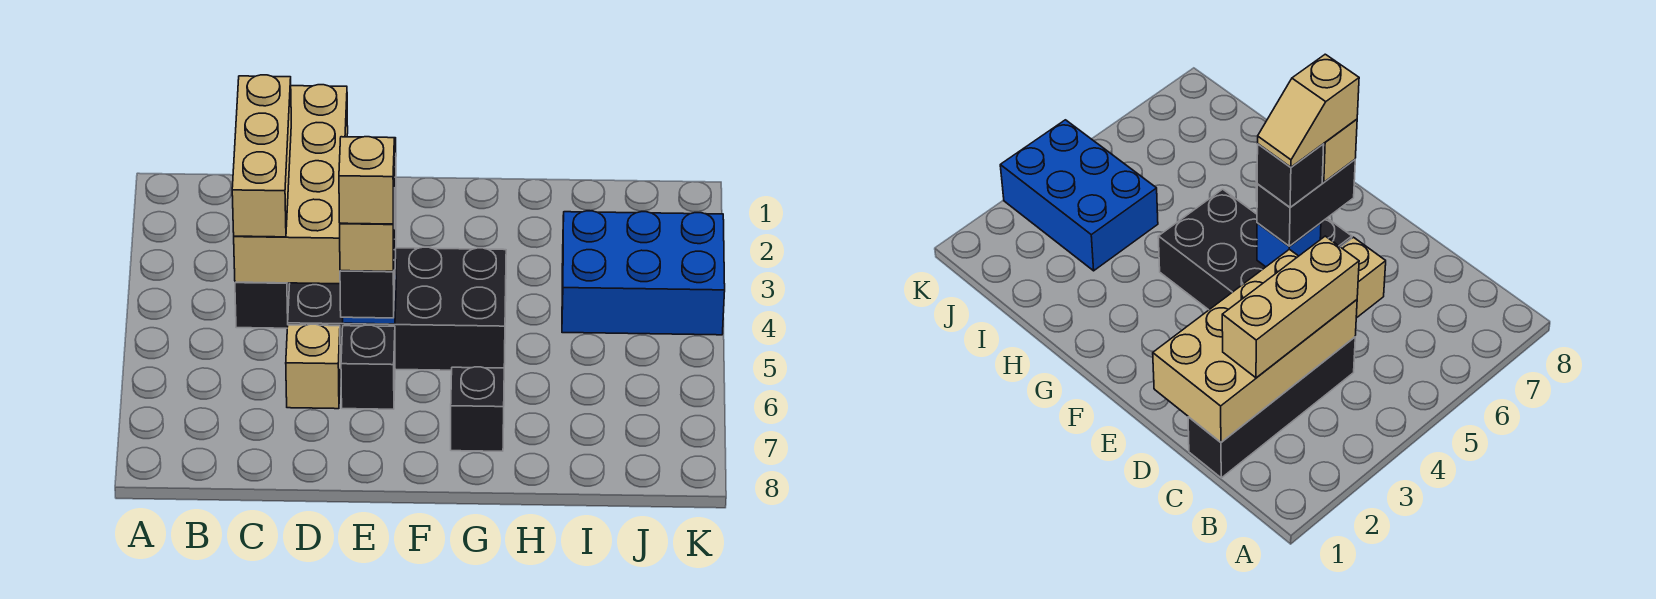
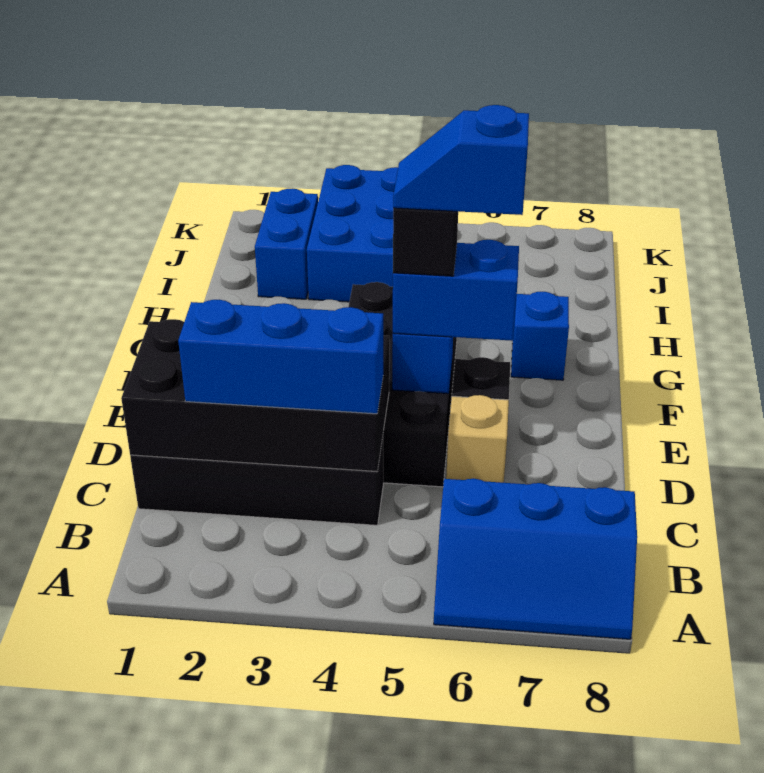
none -> blue slope A6:B8 level 1 top B
tan brick C1:D4 level 2 -> black brick C1:D4 level 2
tan brick C2:C4 level 3 -> blue brick C2:C4 level 3
black brick E5:E6 level 3 -> blue brick E5:E6 level 3
tan slope E5:E6 level 5 top 6 -> blue slope E5:E6 level 5 top 6
tan brick E6 level 4 -> none
black brick G7 level 1 -> blue brick G7 level 1
none -> blue brick I2:J2 level 1

